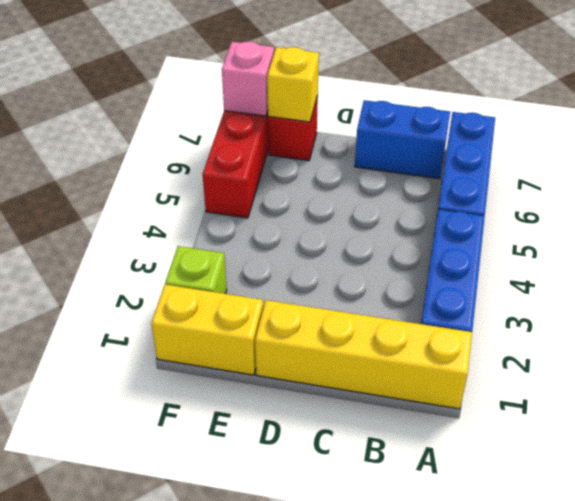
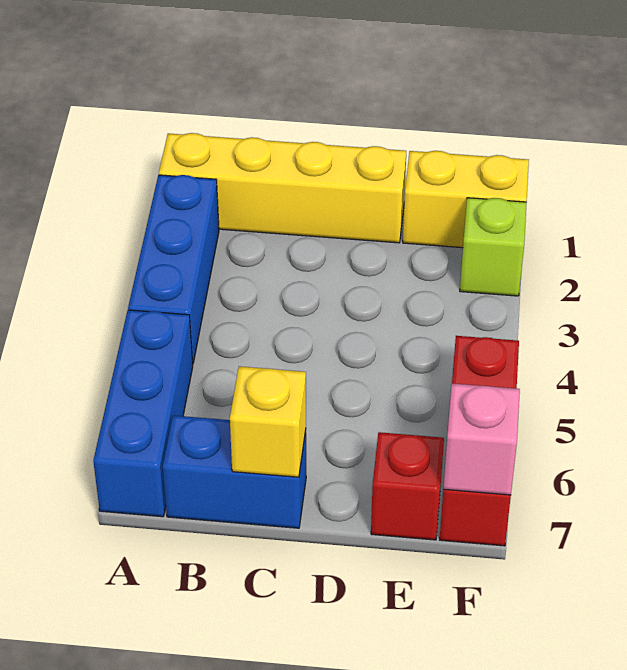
yellow brick E7 level 2 -> yellow brick C7 level 2

